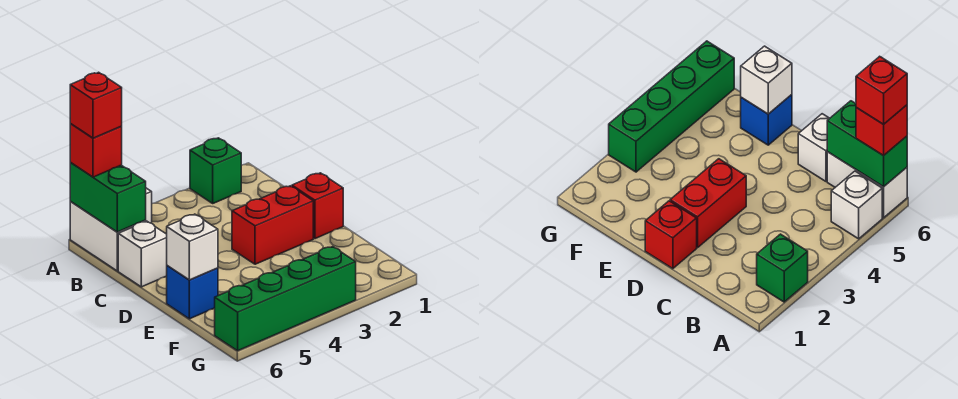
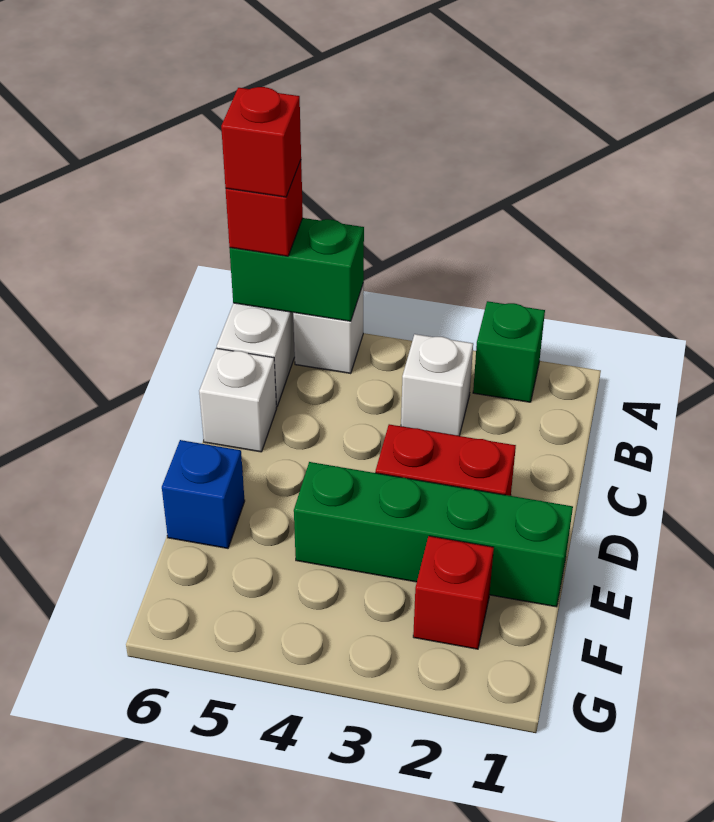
green brick A6:B6 level 2 -> green brick A5:A6 level 2
red brick D1 level 1 -> red brick F2 level 1
white brick E6 level 2 -> white brick B3 level 1
green brick G3:G6 level 1 -> green brick E1:E4 level 1

